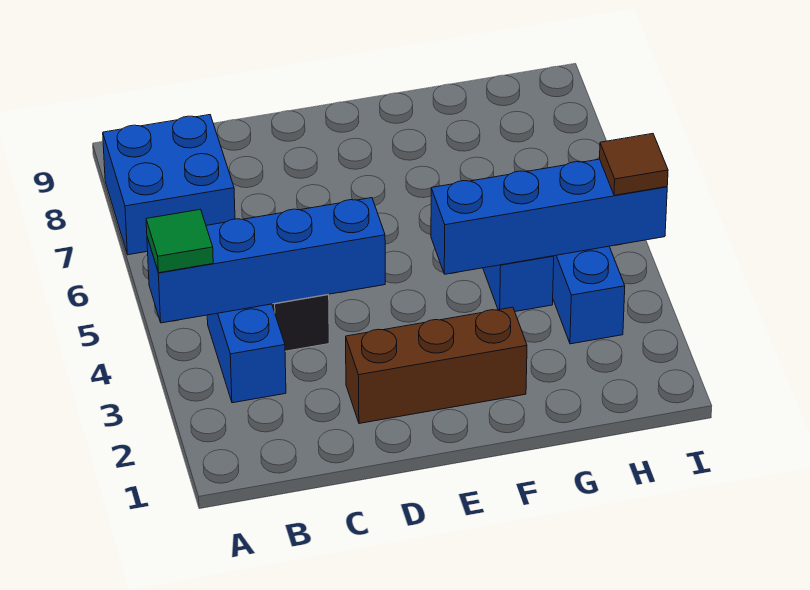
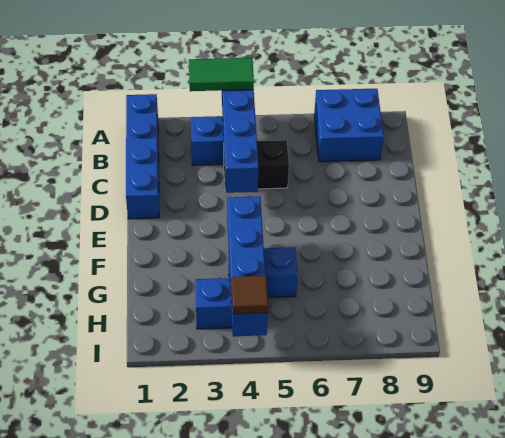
none -> blue brick A1:D1 level 1
green tile A4 level 3 -> green tile A3:A4 level 3
brown brick D2:F2 level 1 -> none

